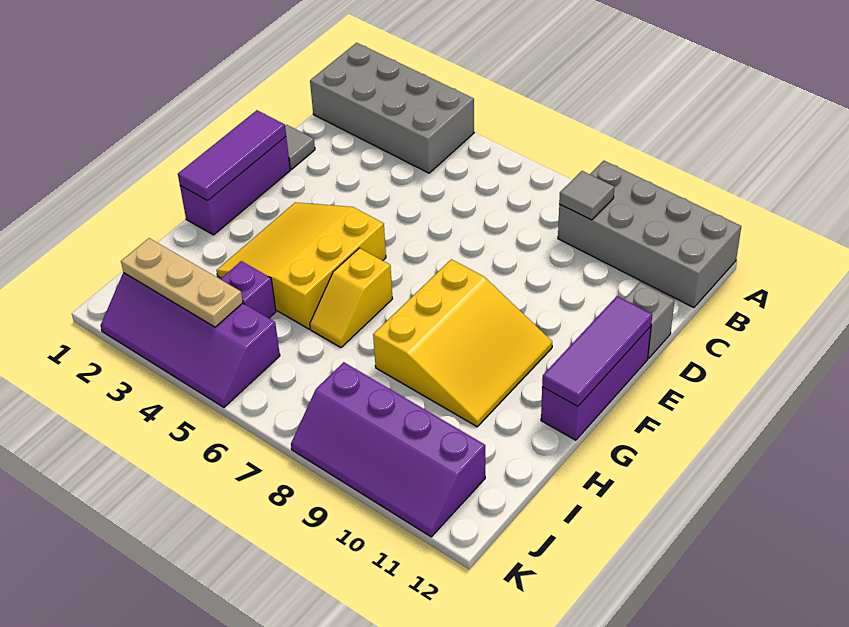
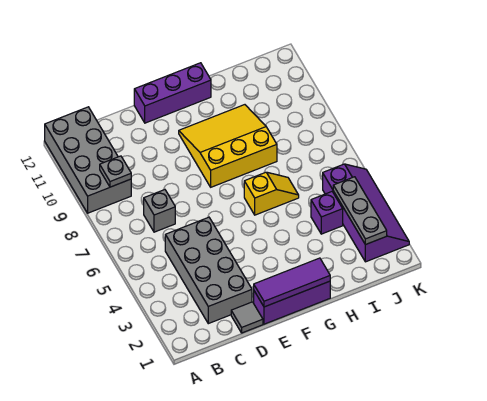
grey brick A1:B4 level 1 -> grey brick C2:D5 level 1
grey tile B9 level 2 -> grey plate B9 level 2
grey brick D12 level 1 -> grey brick C7 level 1
purple tile E12:G12 level 2 -> none
yellow slope F3:H5 level 1 top 5 -> none
tan plate J2:J4 level 2 -> grey plate J2:J4 level 2
purple slope J8:K11 level 1 top J -> none

